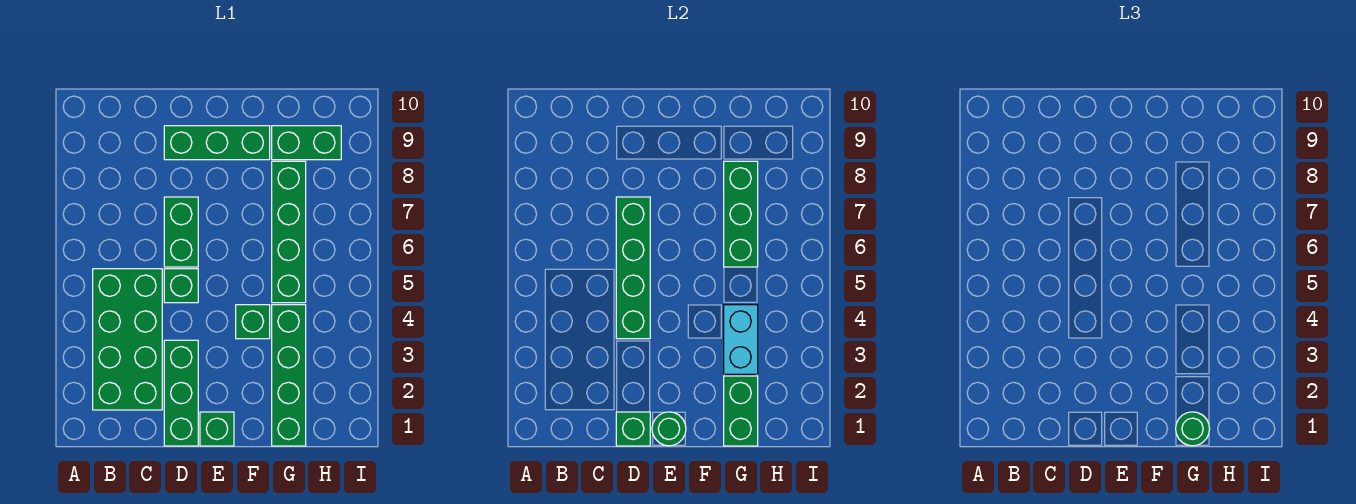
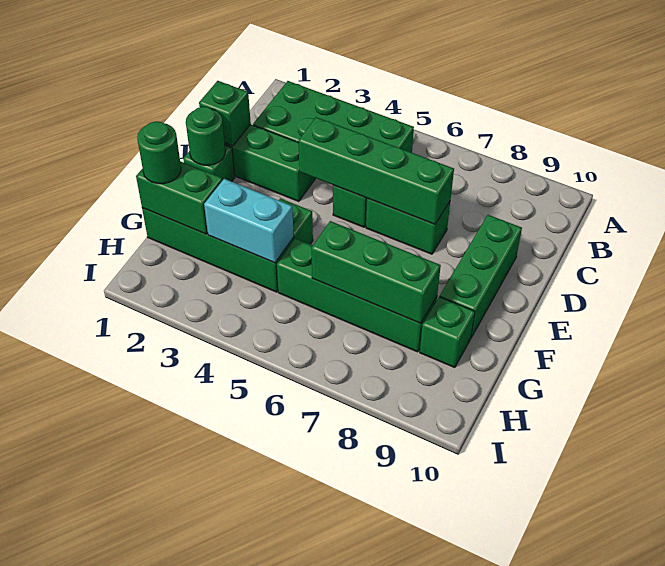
green brick G9:H9 level 1 -> green brick G9 level 1

